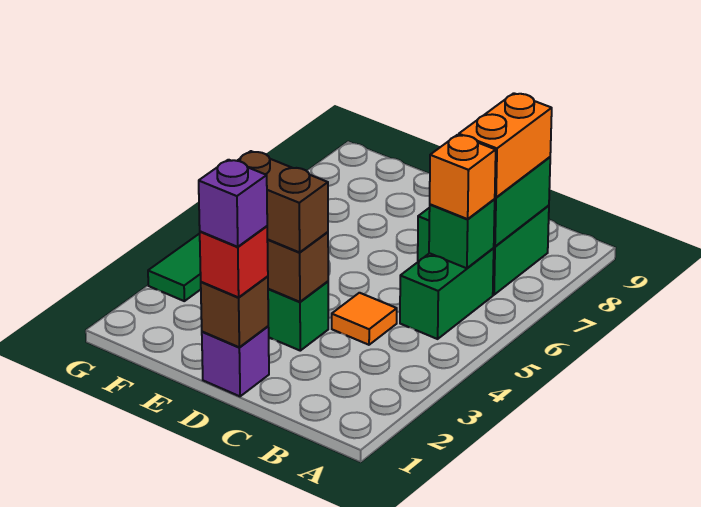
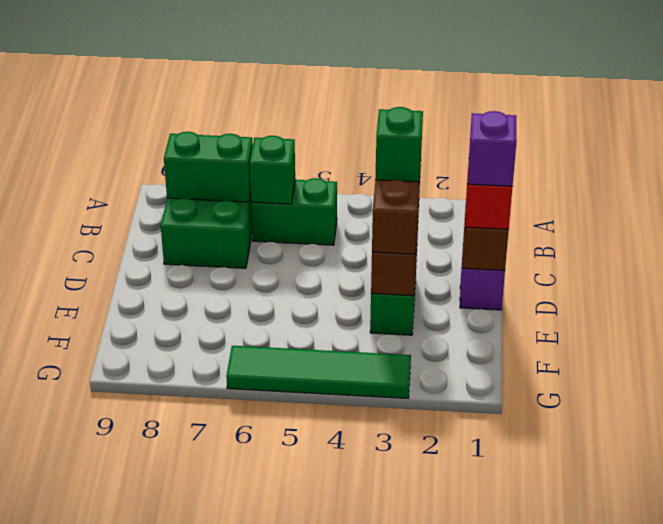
orange brick B6 level 3 -> none
orange brick B7:B8 level 3 -> none
orange tile C4 level 1 -> none
none -> green brick D3 level 4

